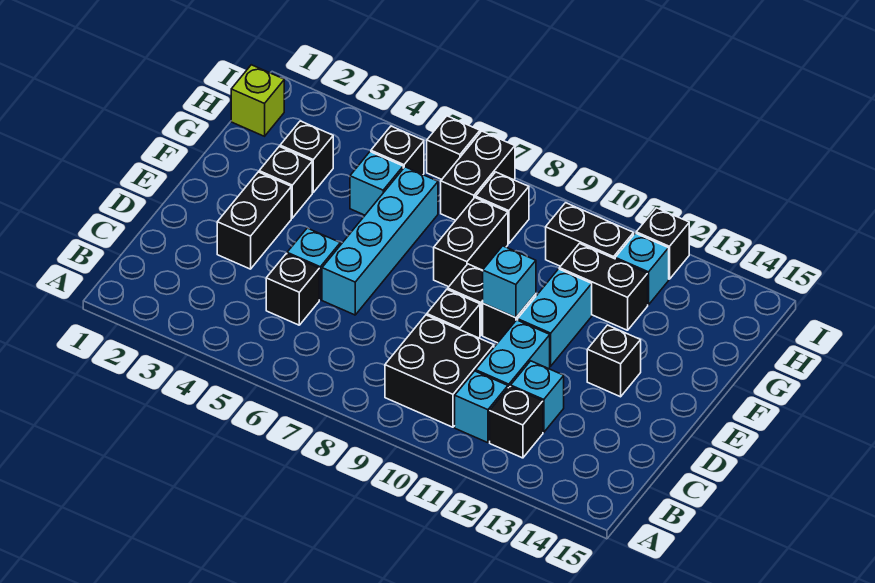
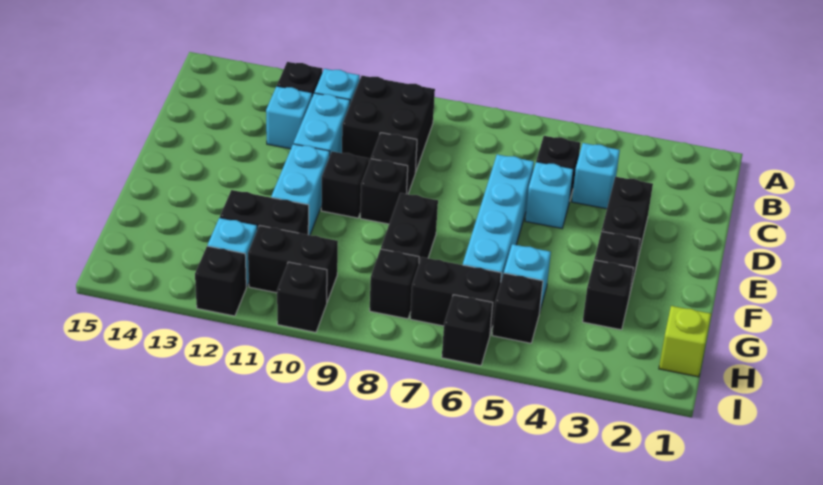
cyan brick E10 level 2 -> cyan brick C4 level 1
black brick E13 level 1 -> black brick I10 level 1
black brick H7:I7 level 1 -> black brick H6:H7 level 1

